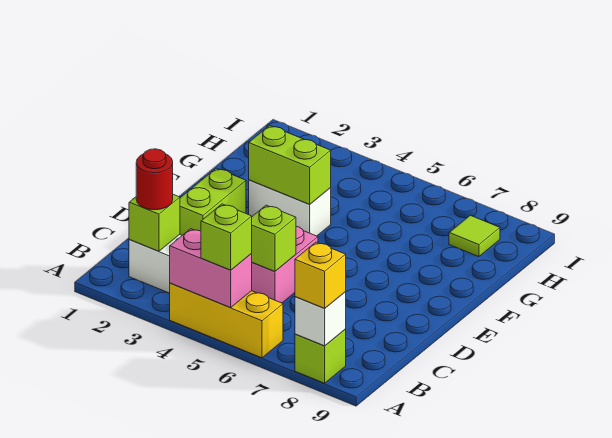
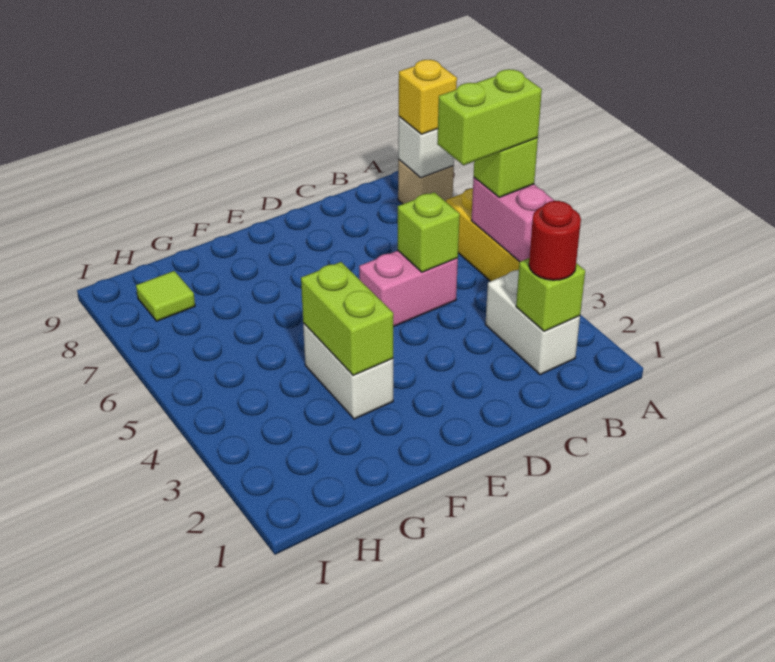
lime brick A8 level 1 -> tan brick A8 level 1
lime brick D2:E2 level 1 -> lime brick A5:B5 level 4

